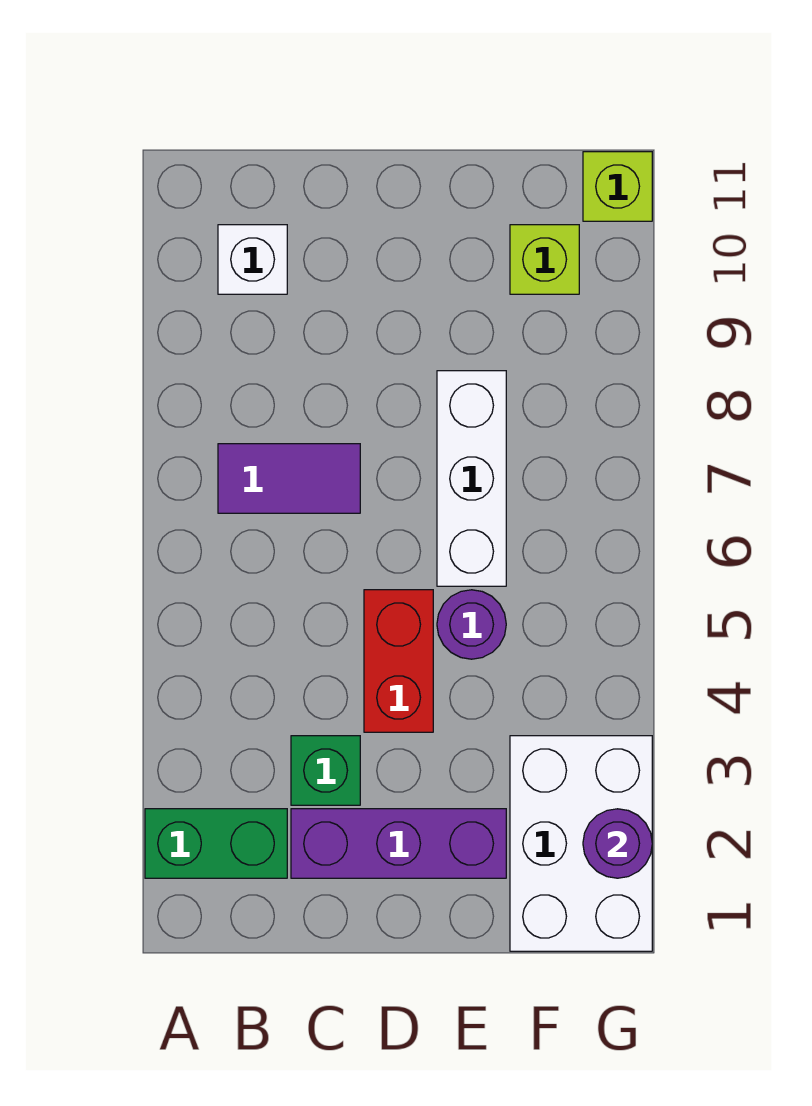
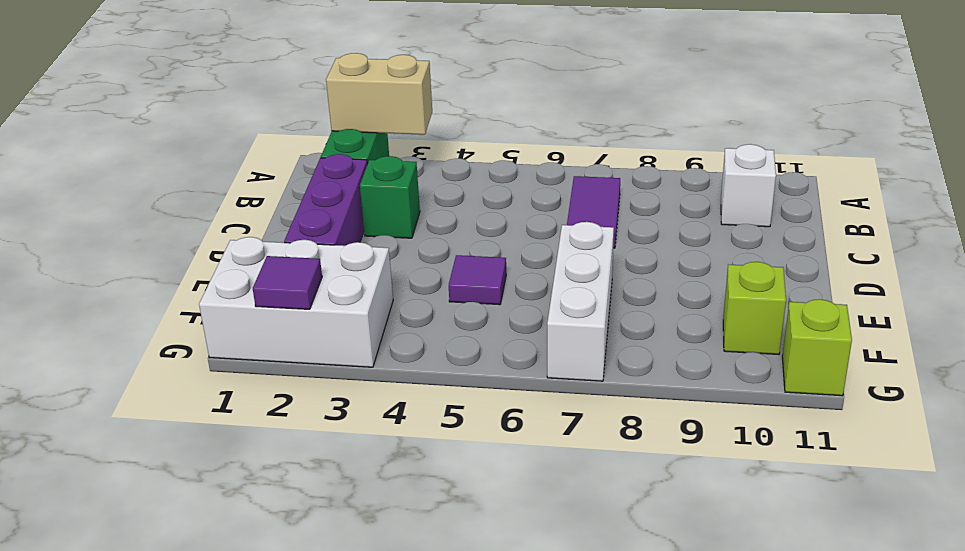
none -> tan brick A2:A3 level 2
red brick D4:D5 level 1 -> none
purple round brick E5 level 1 -> purple tile E5 level 1
white brick E6:E8 level 1 -> white brick E7:G7 level 1
purple round brick G2 level 2 -> purple tile G2 level 2

